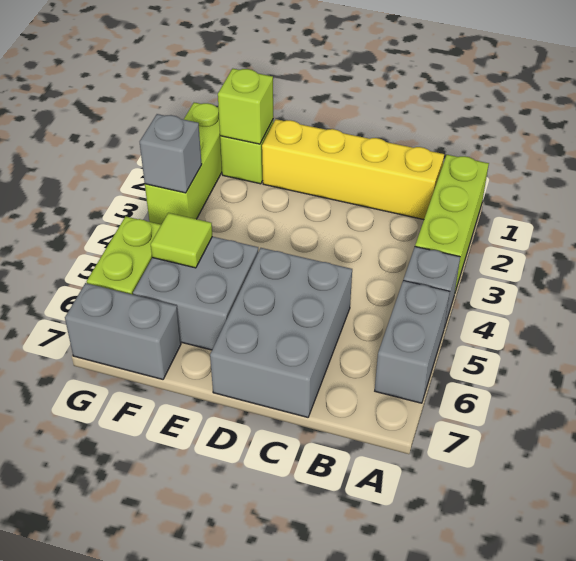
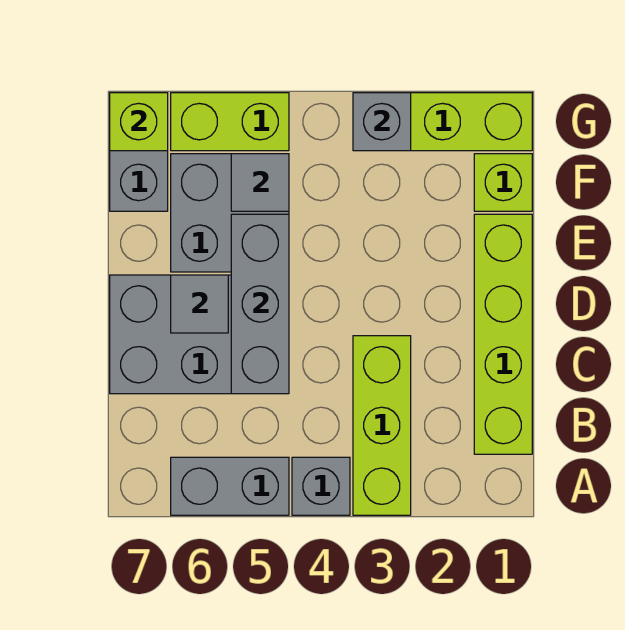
lime brick A1:A3 level 1 -> lime brick A3:C3 level 1
yellow brick B1:E1 level 1 -> lime brick B1:E1 level 1
none -> grey brick C5:E5 level 2
none -> grey tile D6 level 2
lime brick F1 level 2 -> lime brick G7 level 2
lime tile F5 level 2 -> grey tile F5 level 2

